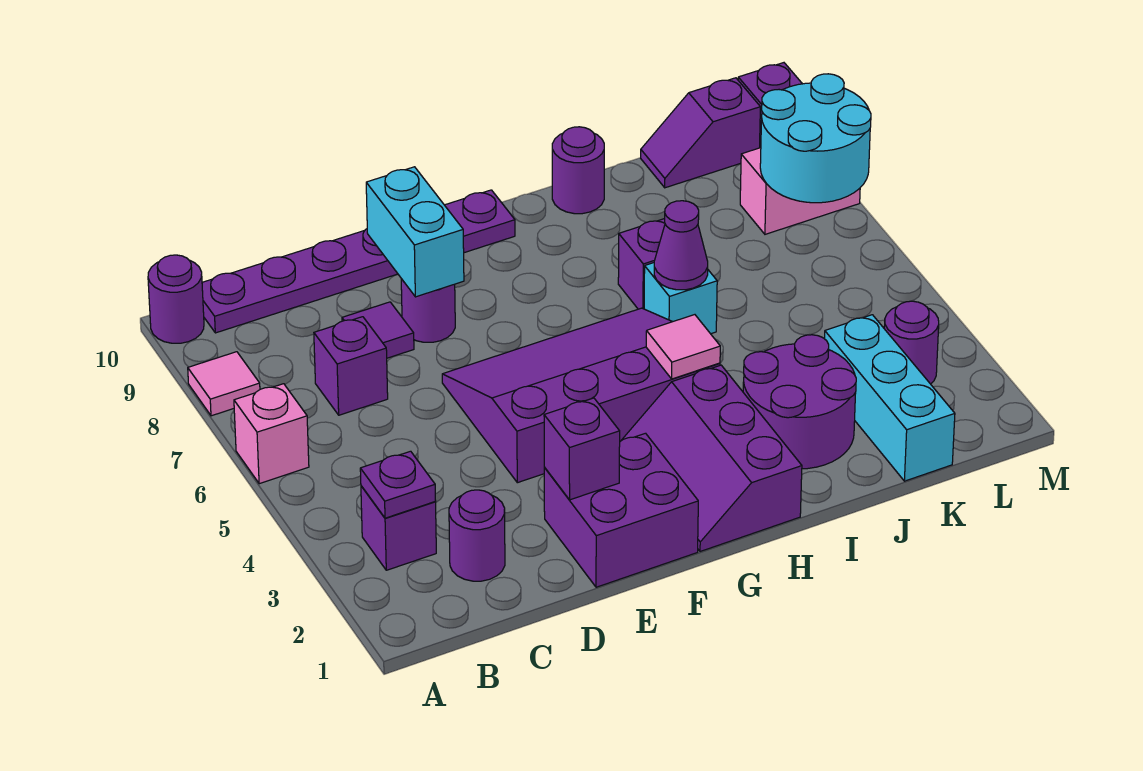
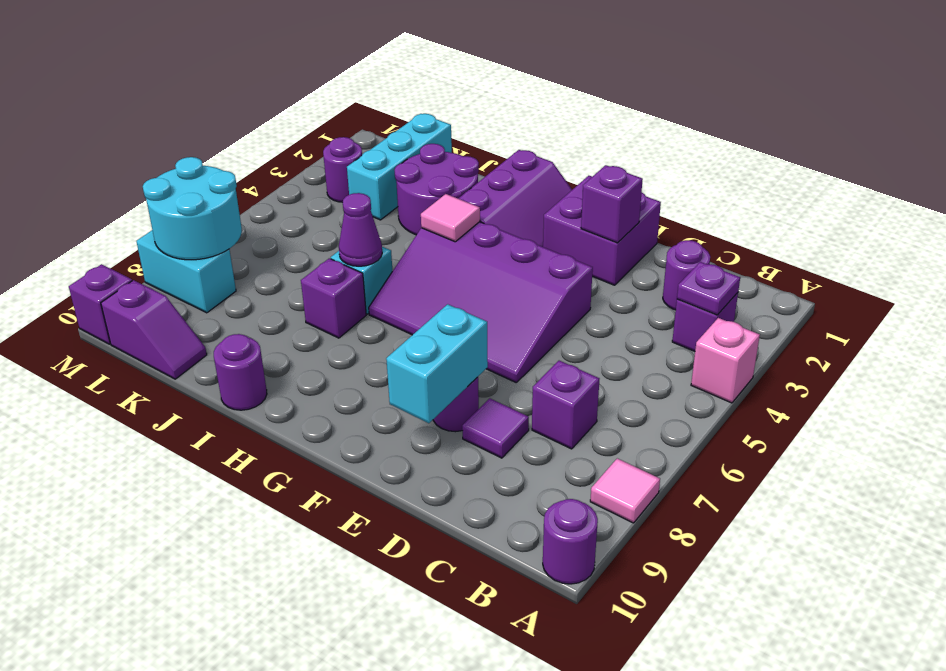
pink brick A6 level 1 -> pink brick A4 level 1
purple plate B10:G10 level 1 -> none
pink brick L8:M8 level 1 -> cyan brick L8:M8 level 1

